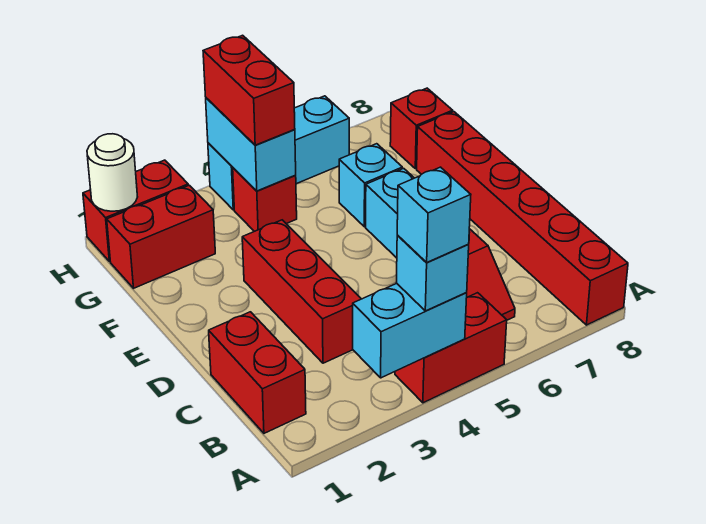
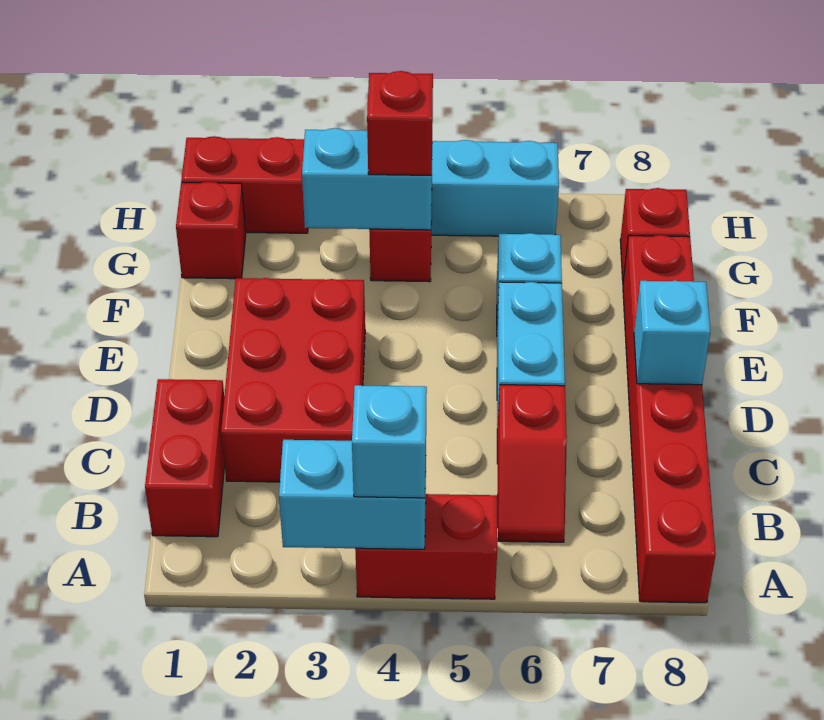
cyan brick A4 level 4 -> cyan brick D8 level 2
red brick C3:E3 level 1 -> red brick C2:E3 level 1
red brick G1:G2 level 1 -> red brick G1 level 1
cyan brick G4:H4 level 2 -> cyan brick G3:G4 level 2
red brick G4:H4 level 3 -> red brick G4 level 3
white round brick H1 level 2 -> none

